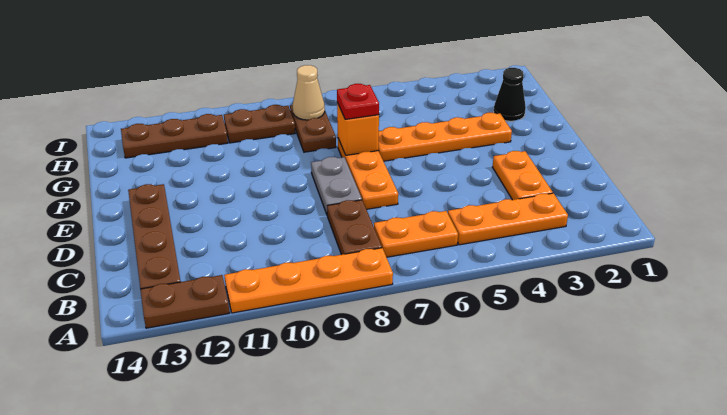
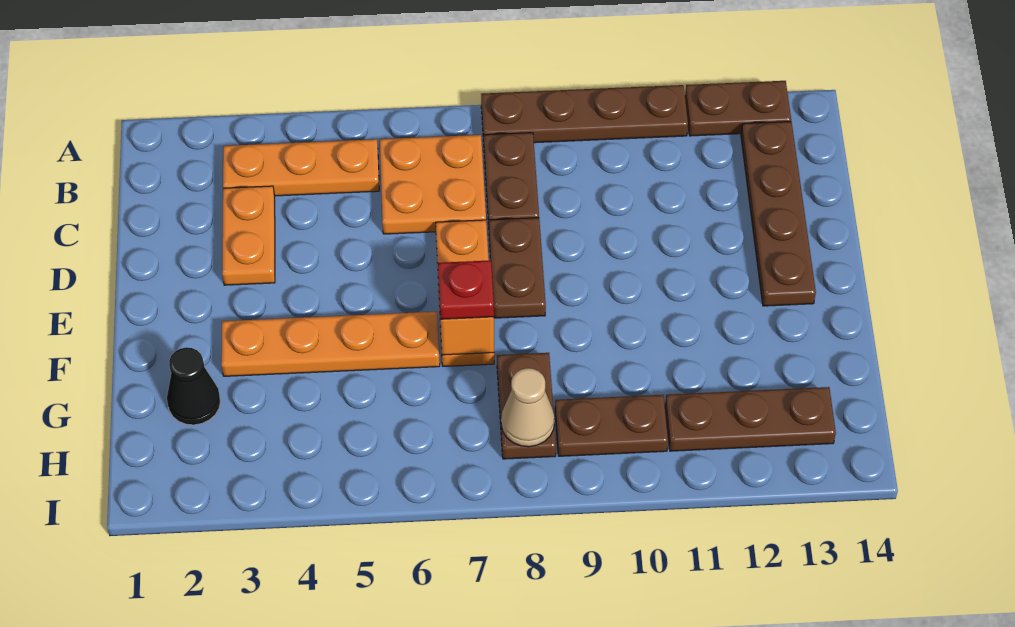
orange plate A8:A11 level 1 -> brown plate A8:A11 level 1
orange plate B6:B7 level 1 -> orange plate B6:C7 level 1
grey plate D8:E8 level 1 -> brown plate D8:E8 level 1

